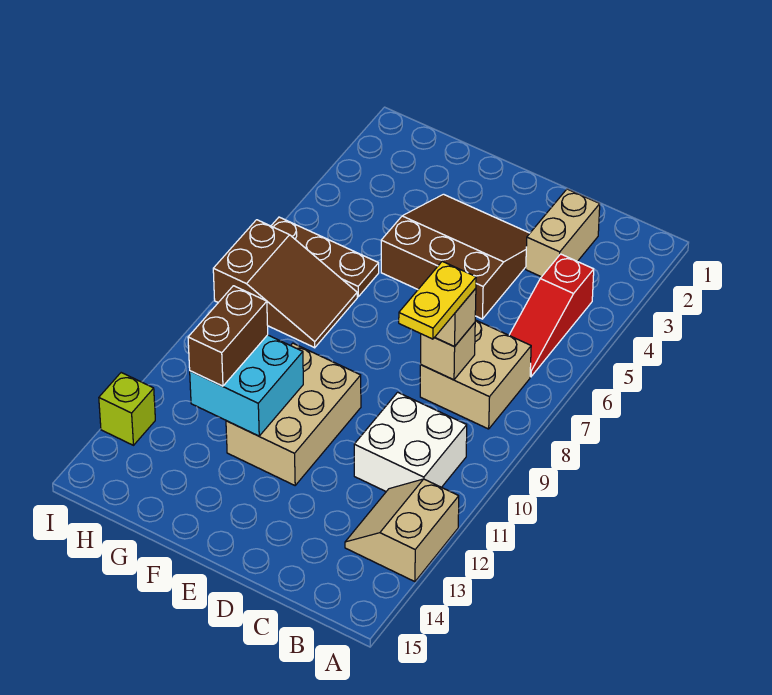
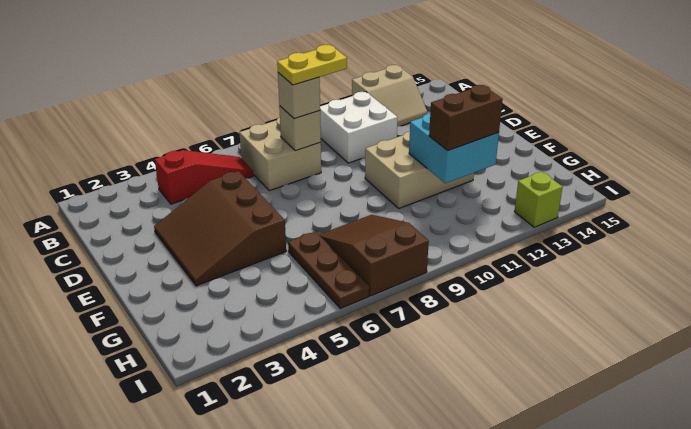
tan brick C2:C3 level 1 -> none

